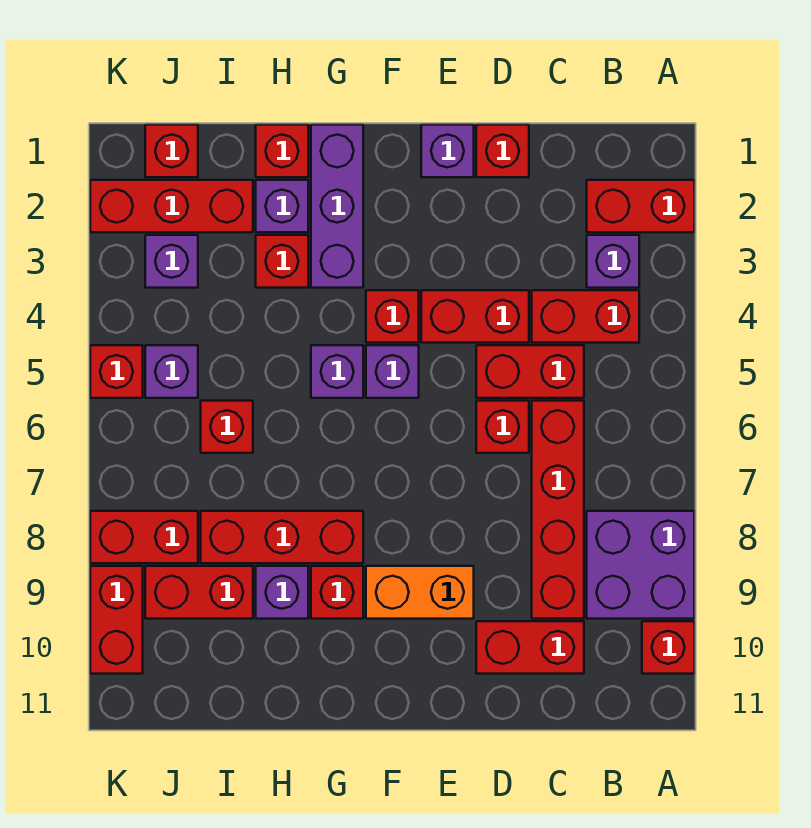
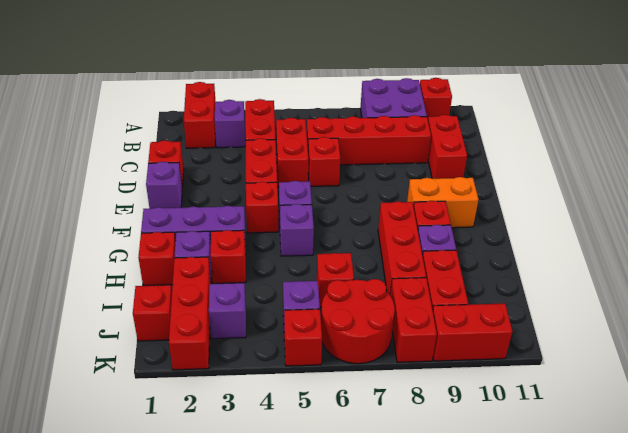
orange brick E9:F9 level 1 -> orange brick F9:F10 level 1
none -> red round brick J6:K7 level 1

